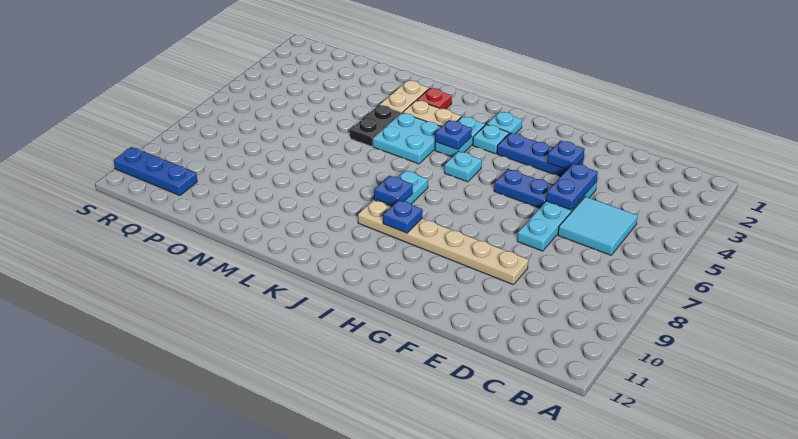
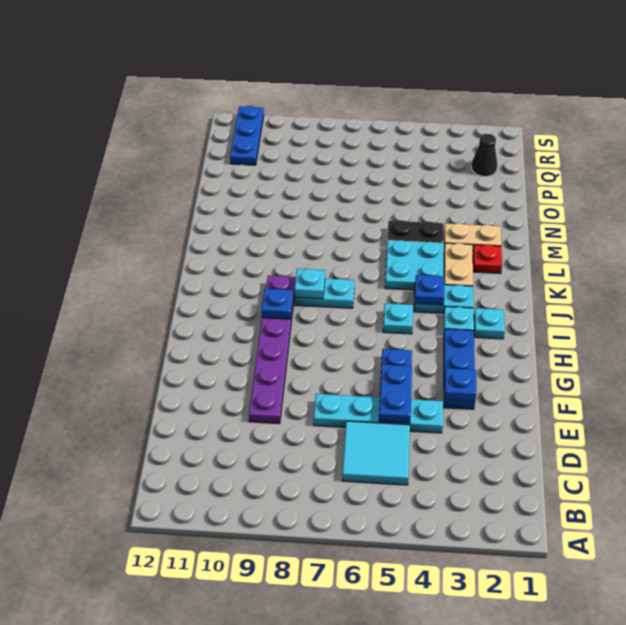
blue plate E4:E5 level 2 -> blue plate E5:F5 level 2
tan plate E9:J9 level 1 -> purple plate E9:J9 level 1
blue plate J8 level 2 -> cyan plate J8 level 2
none -> black cone Q2 level 1

